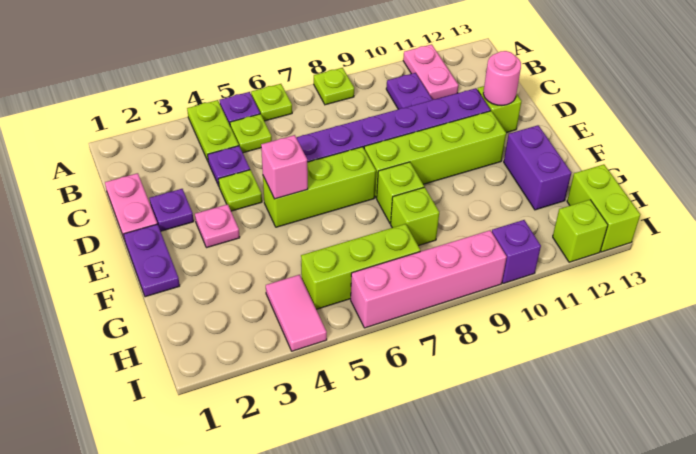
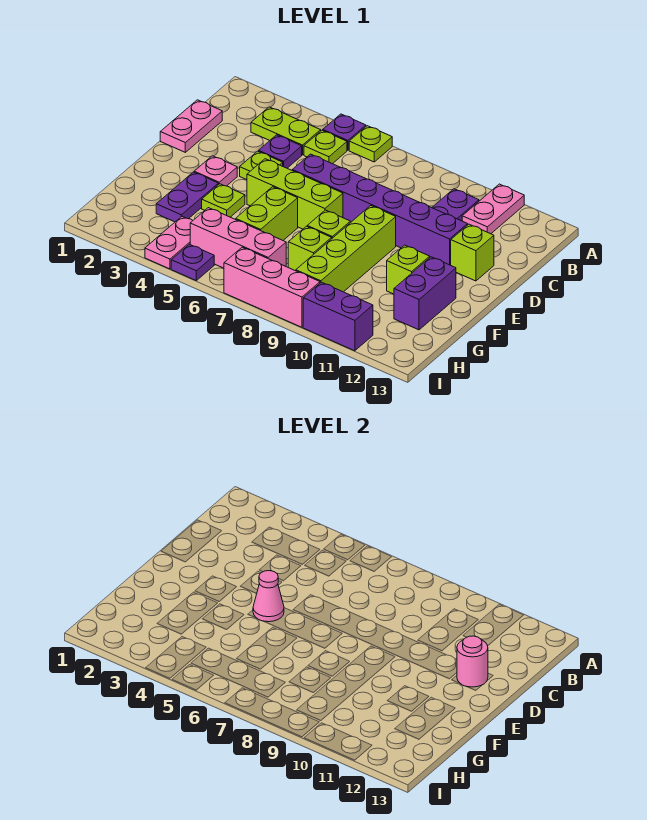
lime plate A4:B4 level 1 -> lime plate B3:B4 level 1
lime plate A8 level 1 -> lime plate F4 level 1
purple plate D2 level 1 -> purple plate I5 level 1
purple plate E1:F1 level 1 -> purple plate F3:G3 level 1
pink brick E5 level 2 -> pink cone E5 level 2
lime brick E8:E11 level 1 -> lime brick E9:H9 level 1
pink tile H4:I4 level 1 -> pink plate H4:I4 level 1
lime brick H5:H7 level 1 -> pink brick H5:H7 level 1
lime brick H13:I13 level 1 -> lime brick F6:G6 level 1
pink brick I6:I9 level 1 -> pink brick I7:I9 level 1
purple brick I10 level 1 -> purple brick I10:I11 level 1
lime brick I12 level 1 -> lime brick F11 level 1

